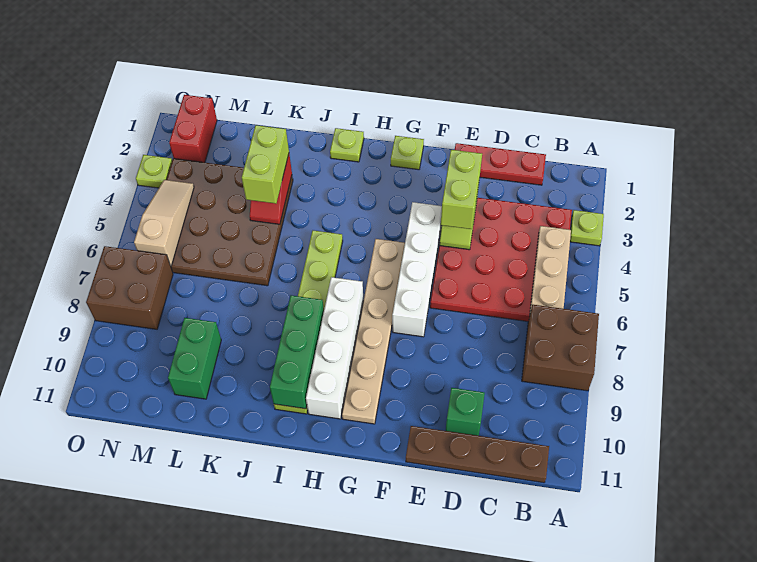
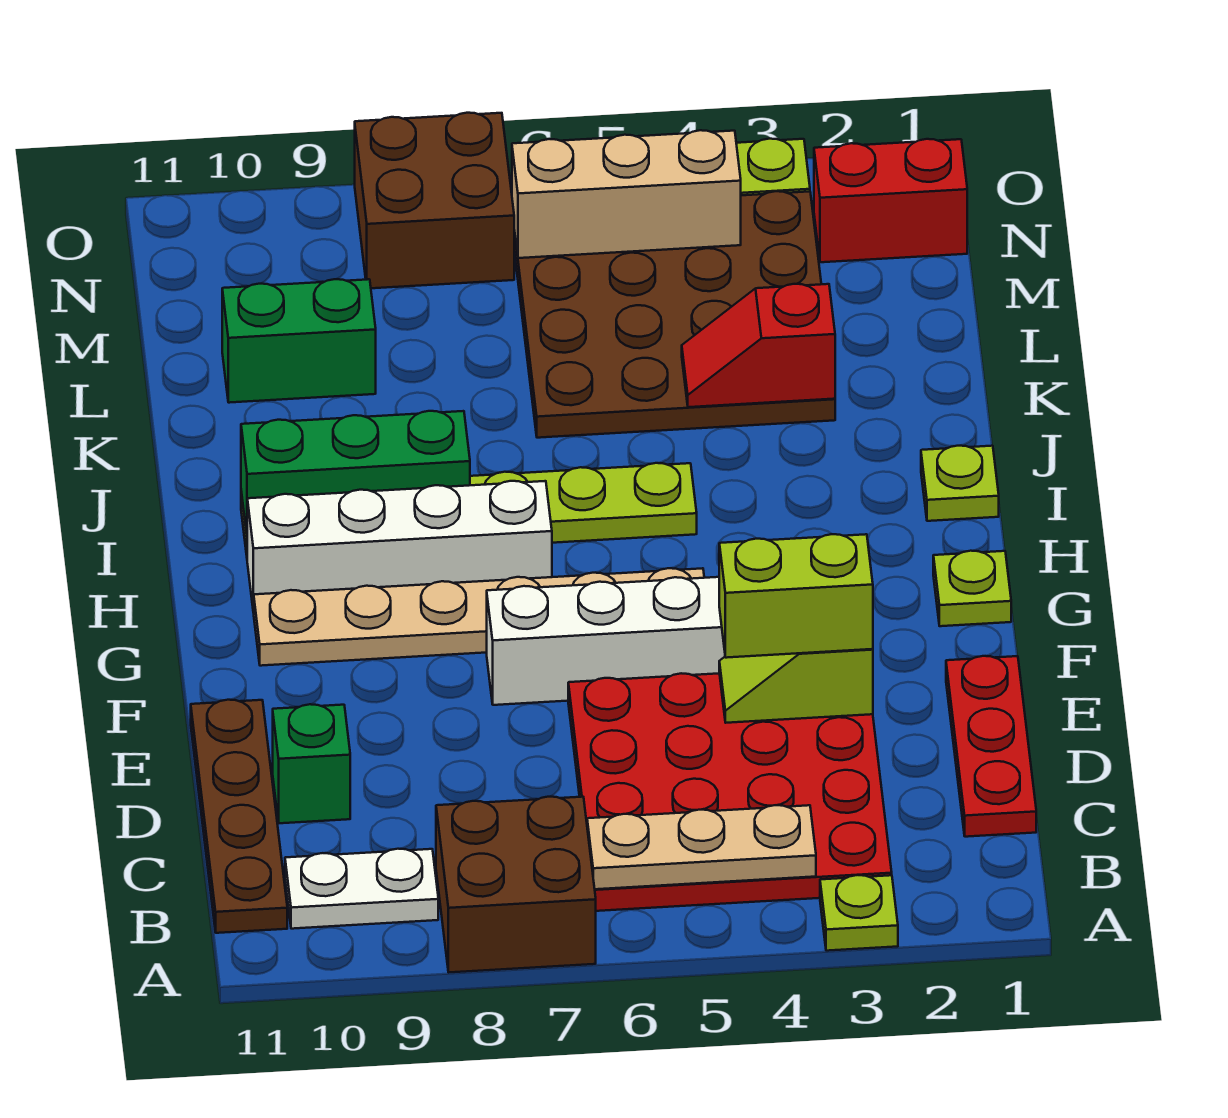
none -> white plate B9:B10 level 1
lime brick K3:K4 level 3 -> none
tan slope N4:N6 level 2 top 6 -> tan brick N4:N6 level 2

